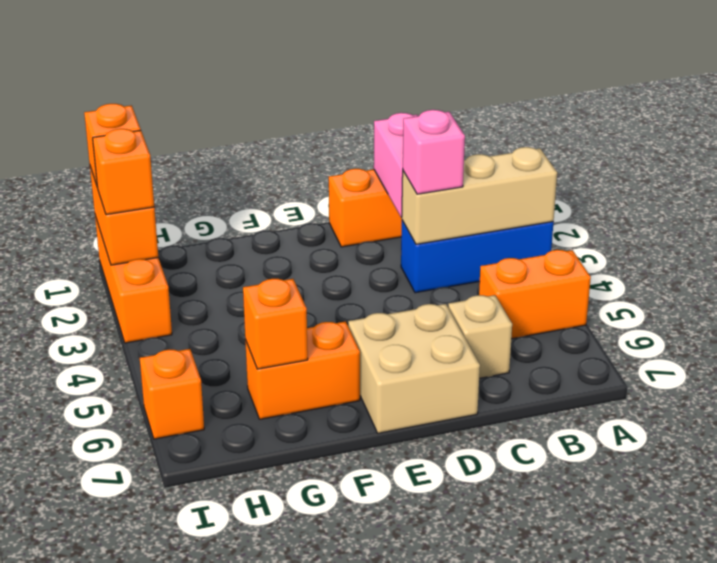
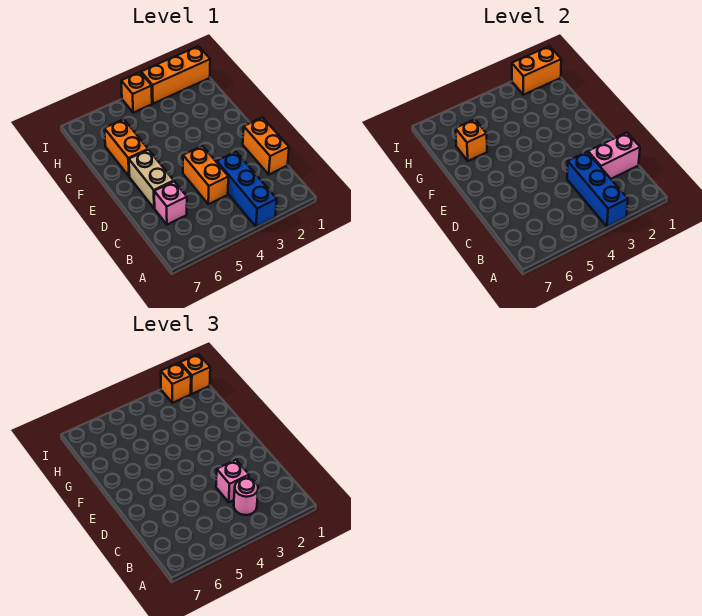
tan brick A3:C3 level 2 -> blue brick A3:C3 level 2
orange brick A5:B5 level 1 -> orange brick C4:D4 level 1
none -> pink round brick B3 level 3
tan brick C6 level 1 -> pink brick C6 level 1
tan brick D6:E7 level 1 -> tan brick D6:E6 level 1
orange brick I6 level 1 -> orange brick I4 level 1

